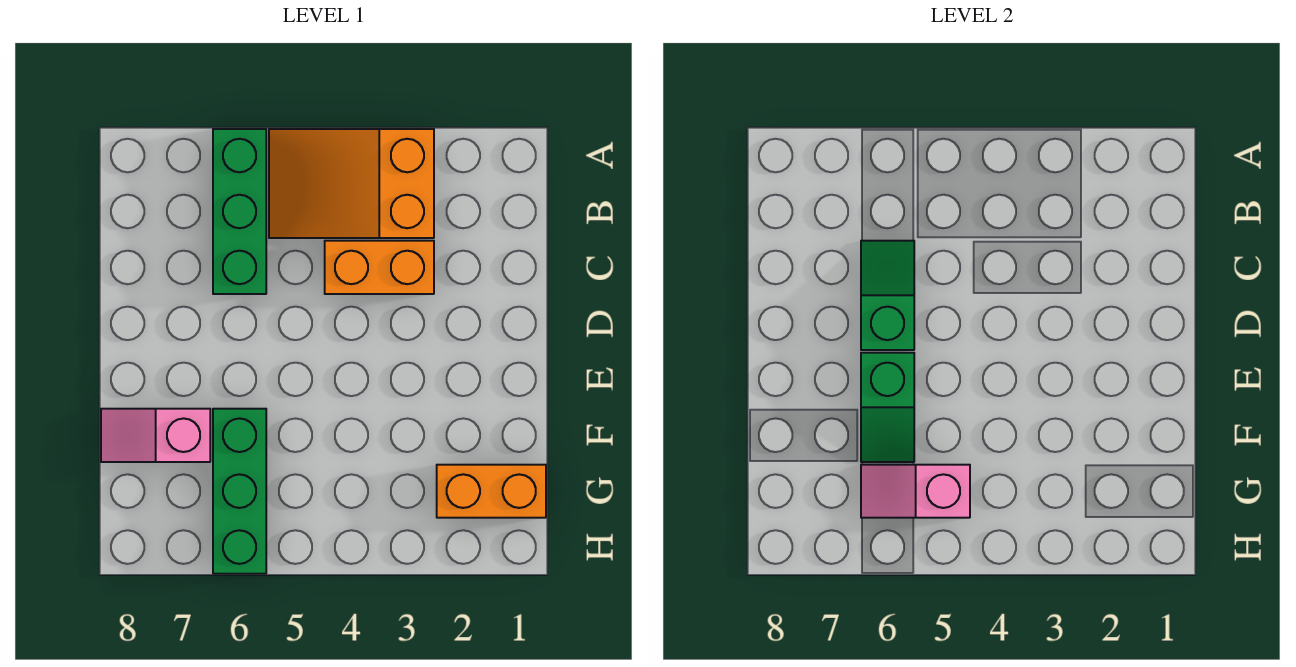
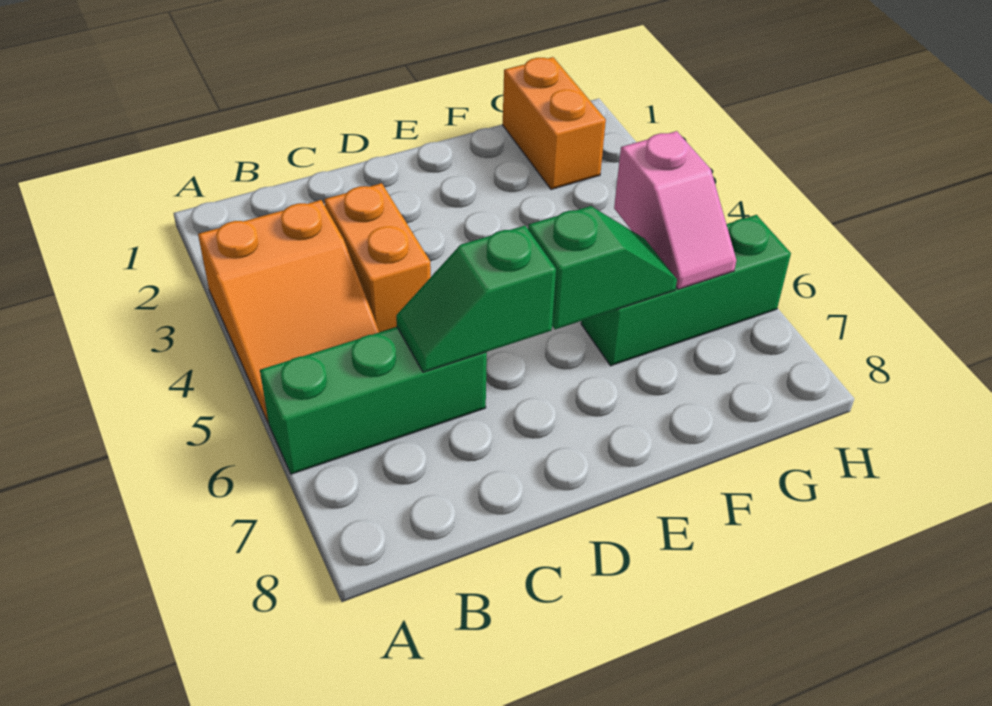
pink slope F7:F8 level 1 top 7 -> none

